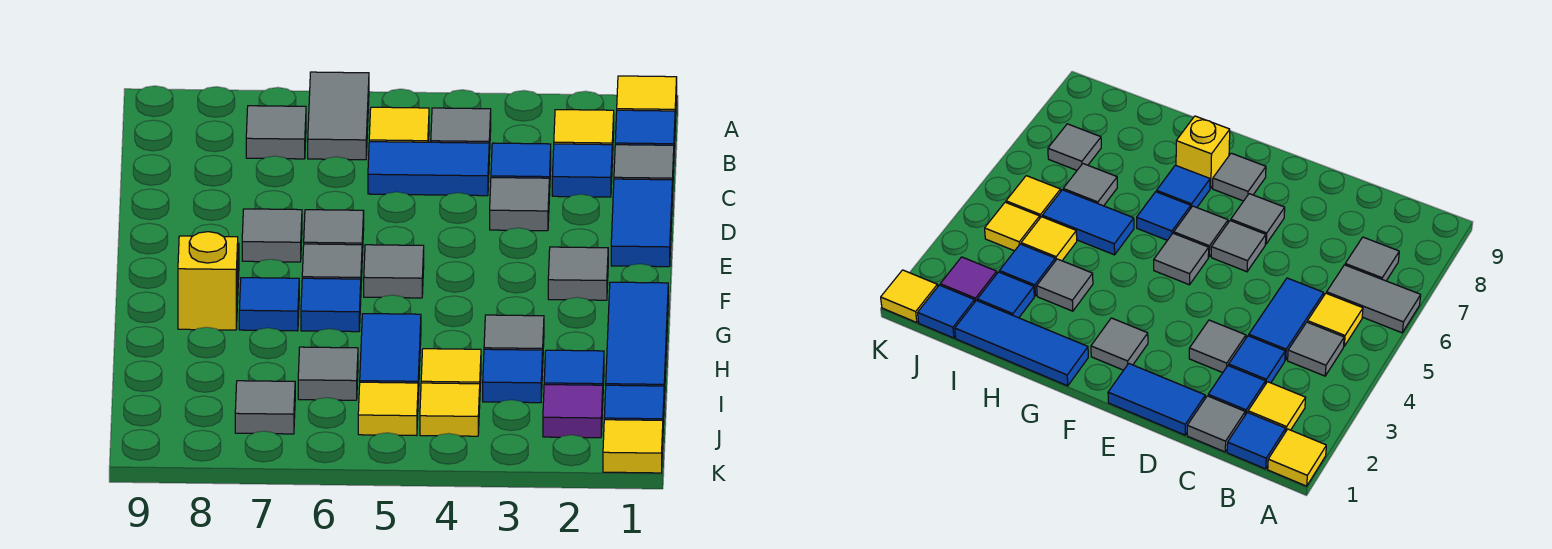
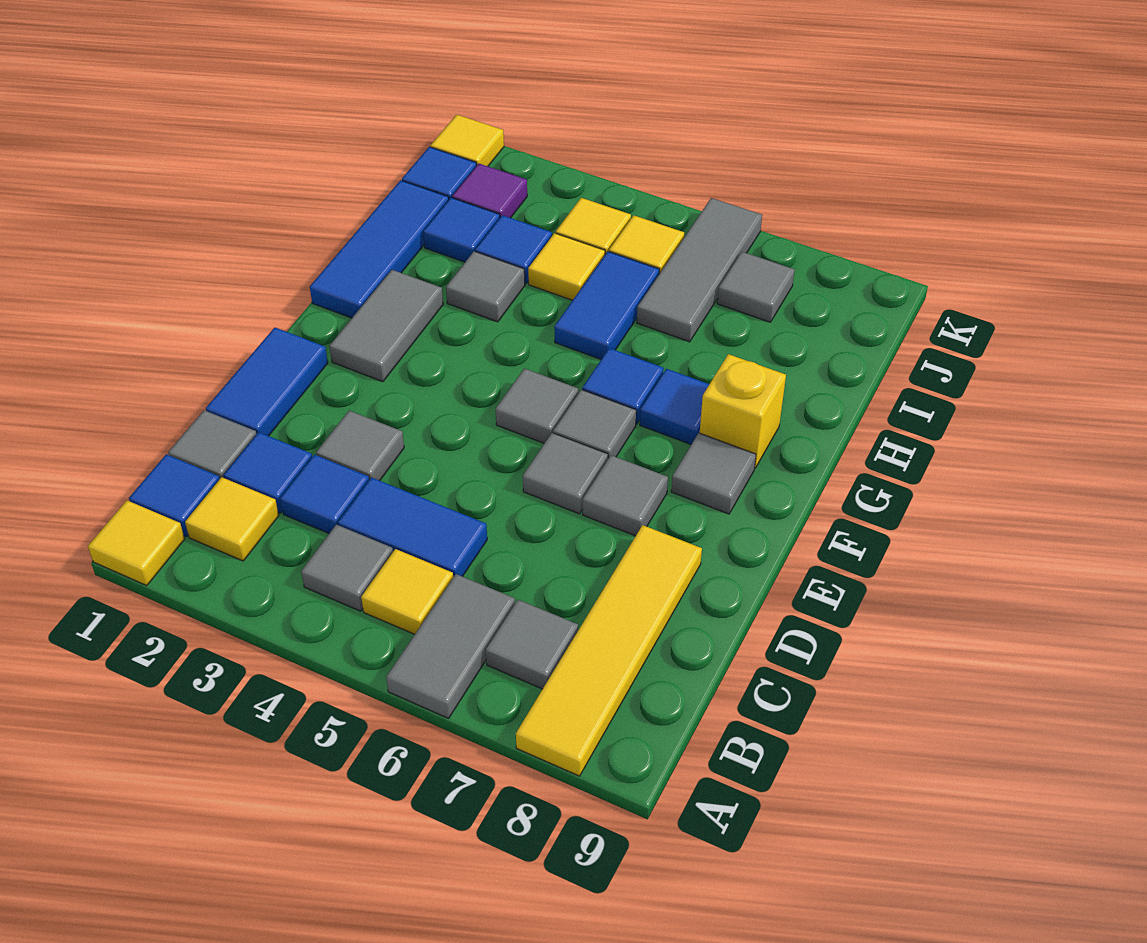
none -> yellow tile A8:D8 level 1
grey tile F2 level 1 -> grey tile F2:G2 level 1
grey tile I6 level 1 -> grey tile I6:K6 level 1

